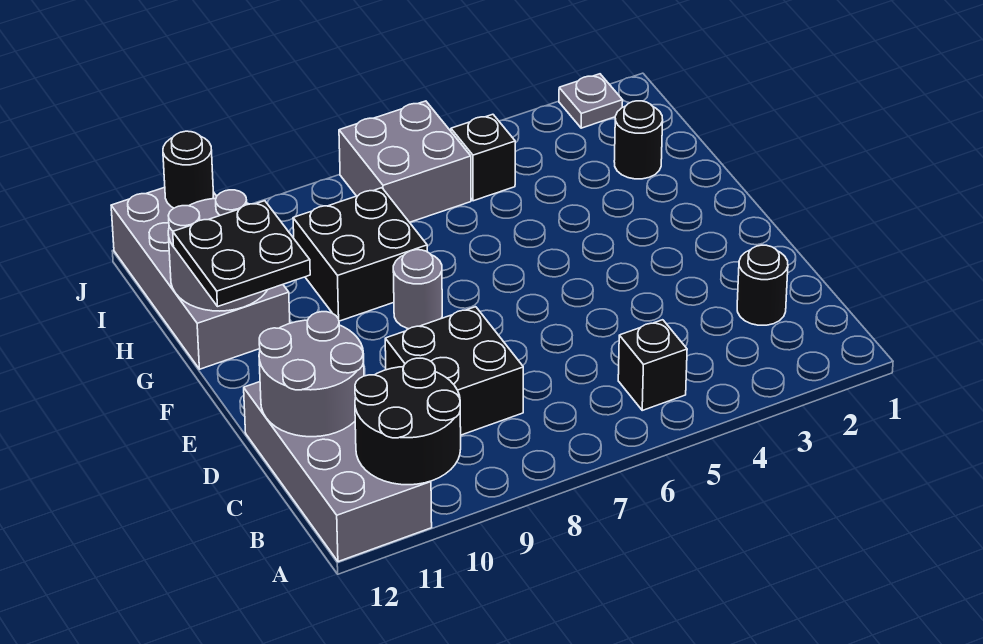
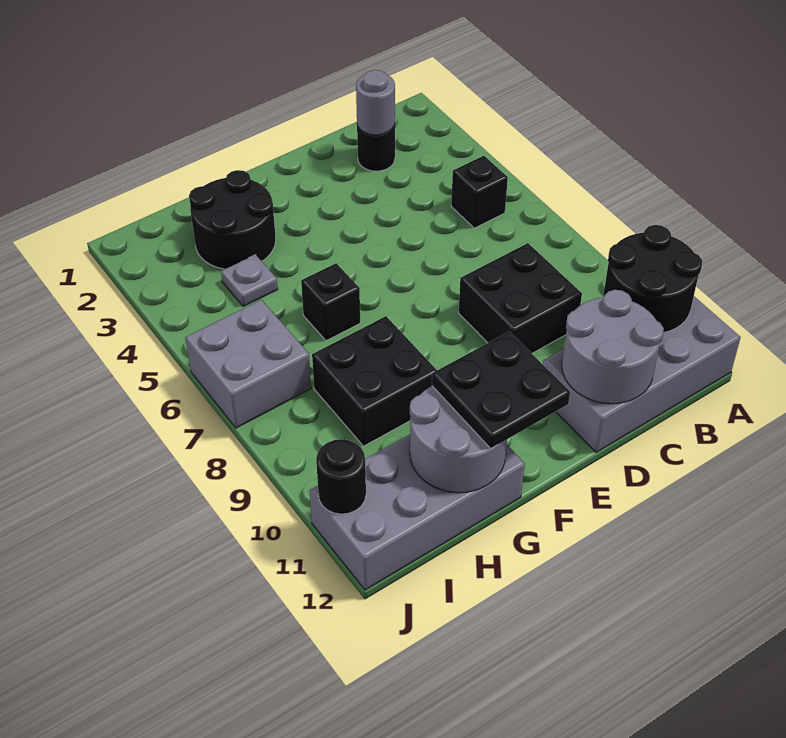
grey round brick F8 level 1 -> grey round brick C2 level 2
black round brick H2 level 1 -> black round brick G2:H3 level 1
black brick I5 level 1 -> black brick G6 level 1
grey plate J2 level 1 -> grey plate H4 level 1

